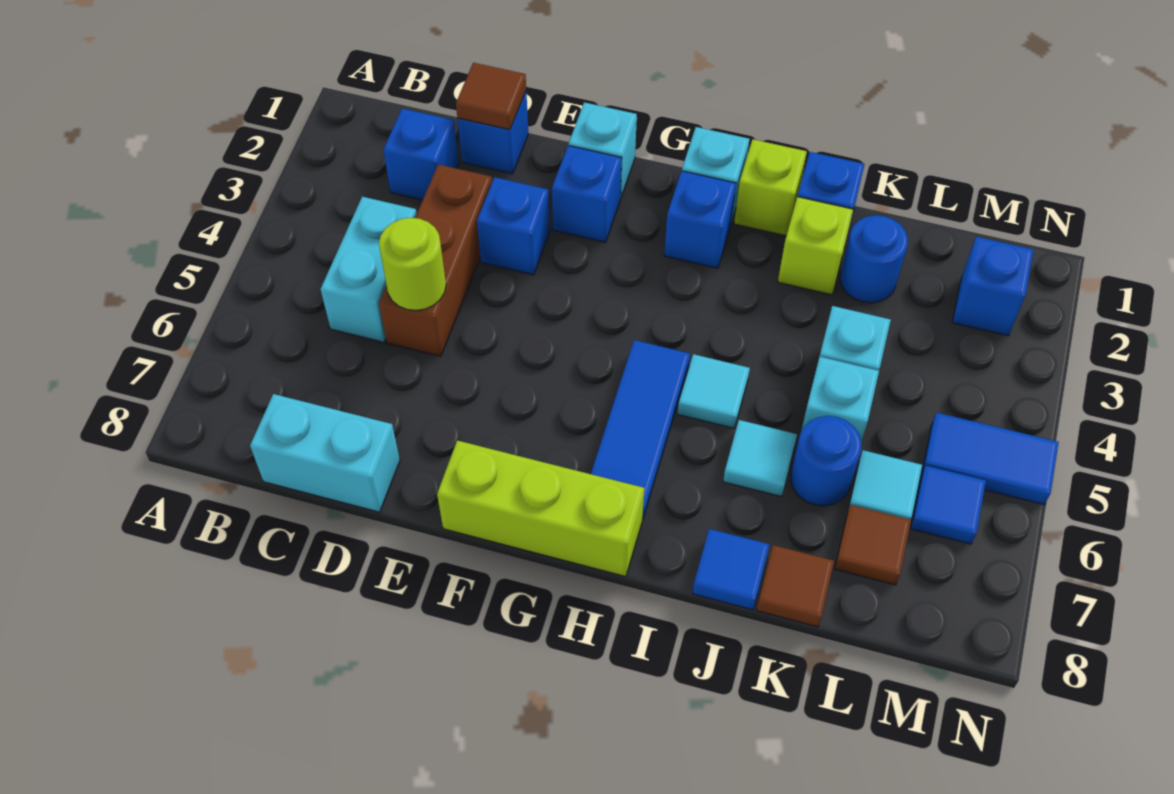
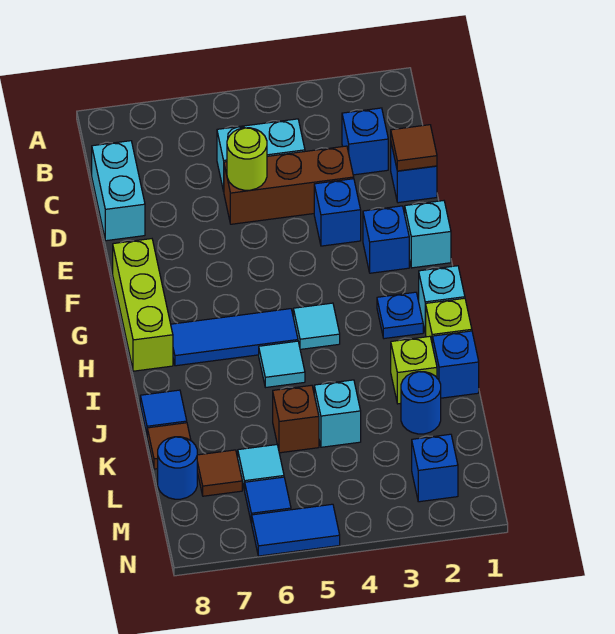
blue brick H2 level 1 -> blue plate H2 level 1
cyan tile J6 level 1 -> cyan tile H4 level 1
cyan brick K5 level 1 -> brown brick K5 level 1
blue round brick K6 level 1 -> blue round brick L8 level 1
blue tile M5:N5 level 1 -> blue tile N5:N6 level 1

